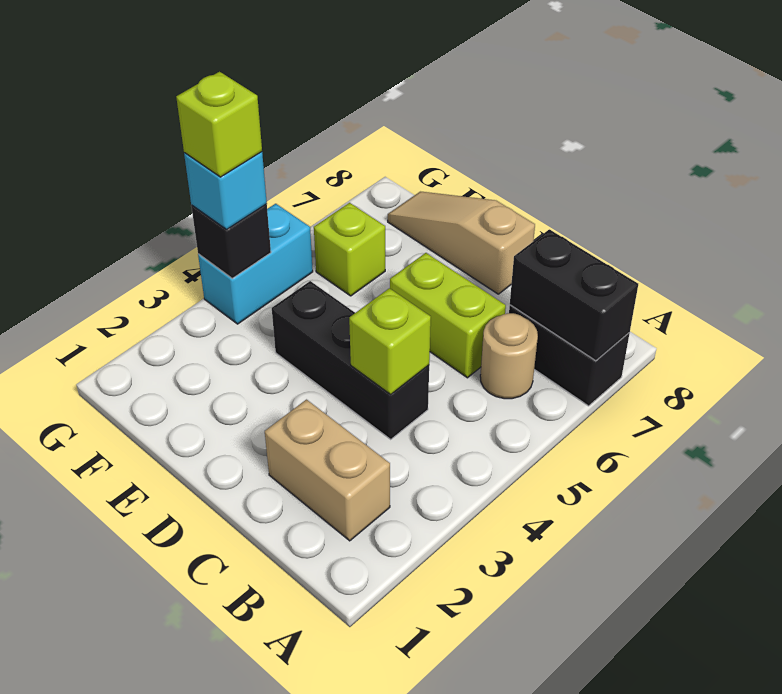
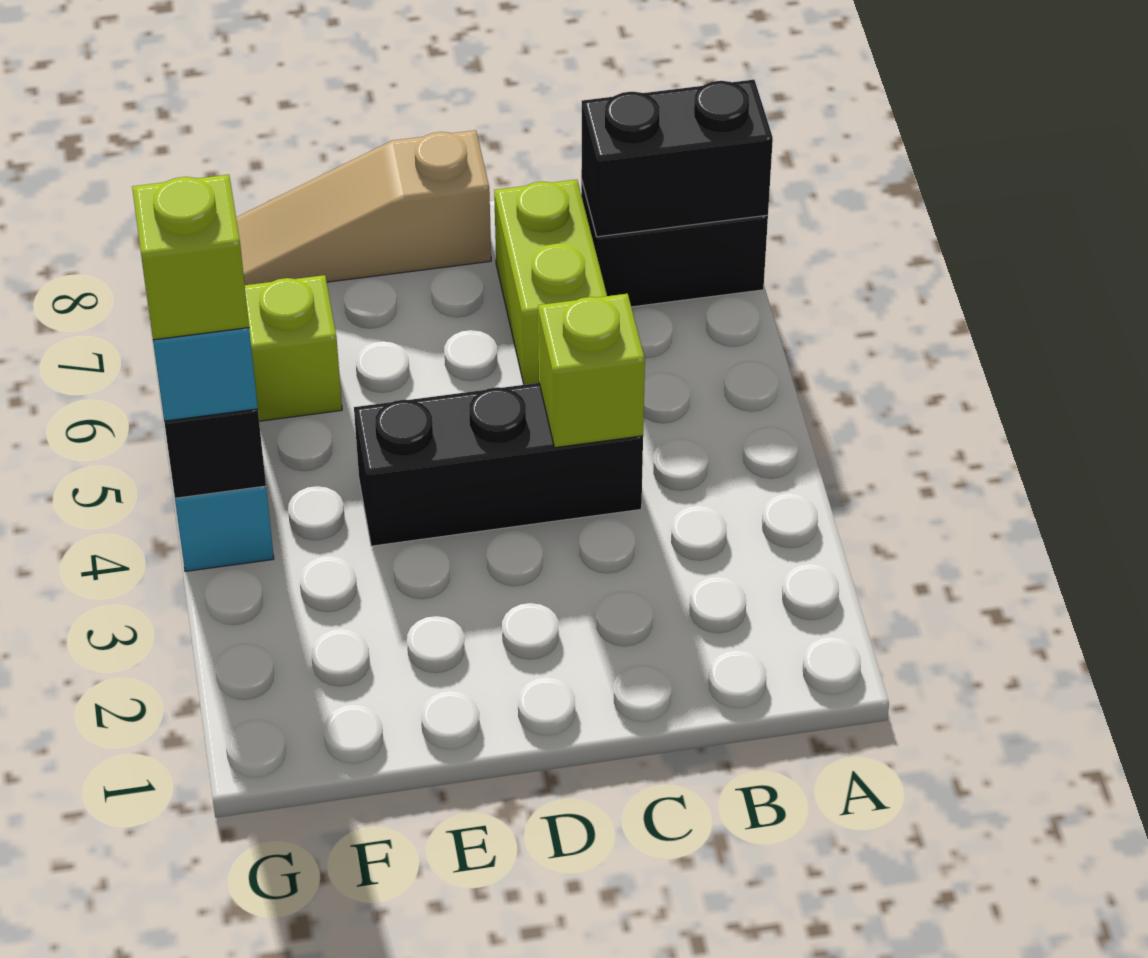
tan brick B2:C2 level 1 -> none
tan round brick B6 level 1 -> none
lime brick C6:D6 level 1 -> lime brick C6:C7 level 1

